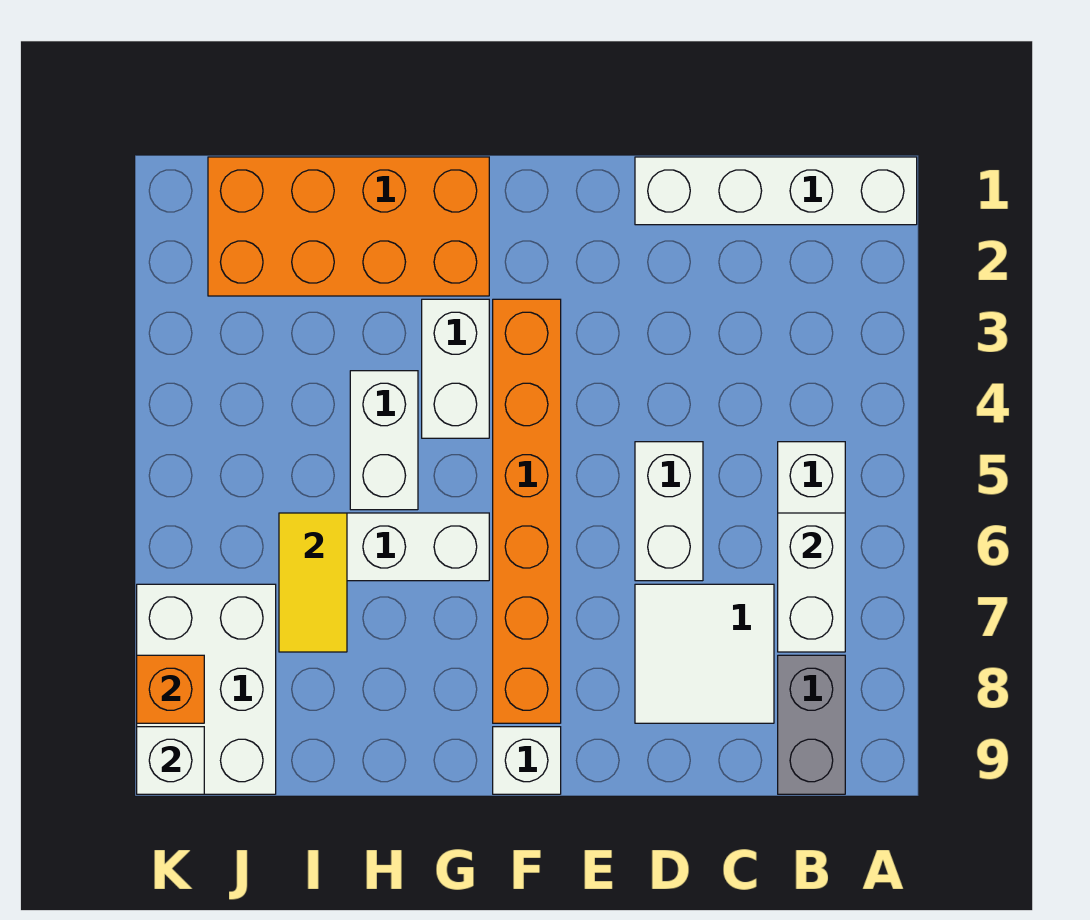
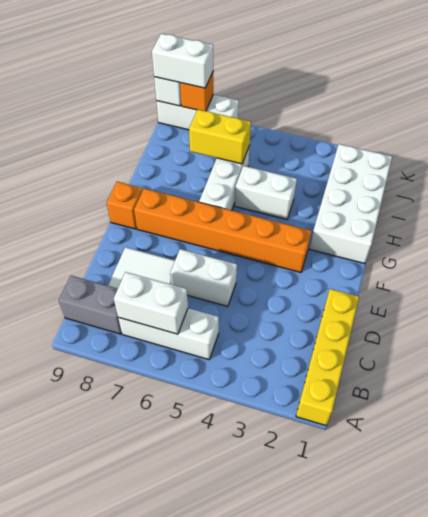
white brick A1:D1 level 1 -> yellow brick A1:D1 level 1
white brick F9 level 1 -> orange brick F9 level 1
orange brick G1:J2 level 1 -> white brick G1:J2 level 1
white brick G3:G4 level 1 -> white brick K8:K9 level 3
yellow tile I6:I7 level 2 -> yellow brick I6:I7 level 2
white brick J7:K9 level 1 -> white brick K7:K9 level 1

